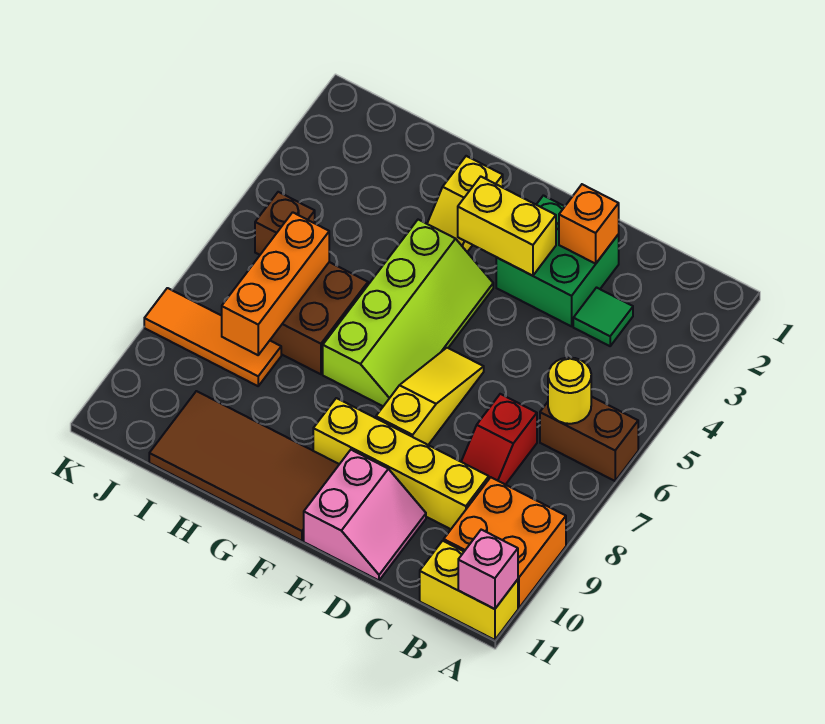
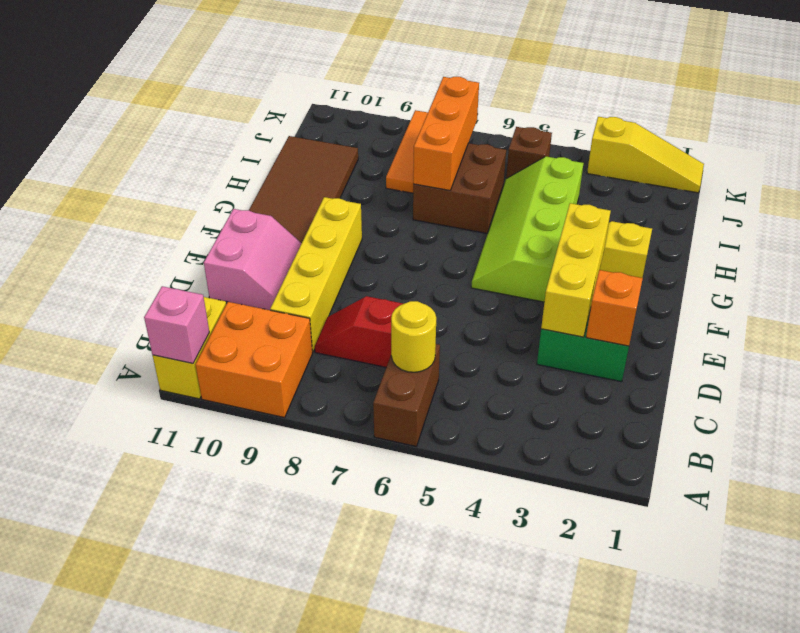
green tile C3 level 1 -> none
pink slope D10:E11 level 1 top E -> pink slope D10:E11 level 1 top 11
yellow brick E3:F3 level 2 -> yellow brick D3:F3 level 2
yellow slope E6:E8 level 1 top 8 -> yellow slope K1:K3 level 1 top 3
lime slope F4:G7 level 1 top G -> lime slope F4:I5 level 1 top 4
orange brick I6:I8 level 2 -> orange brick H7:J7 level 2

